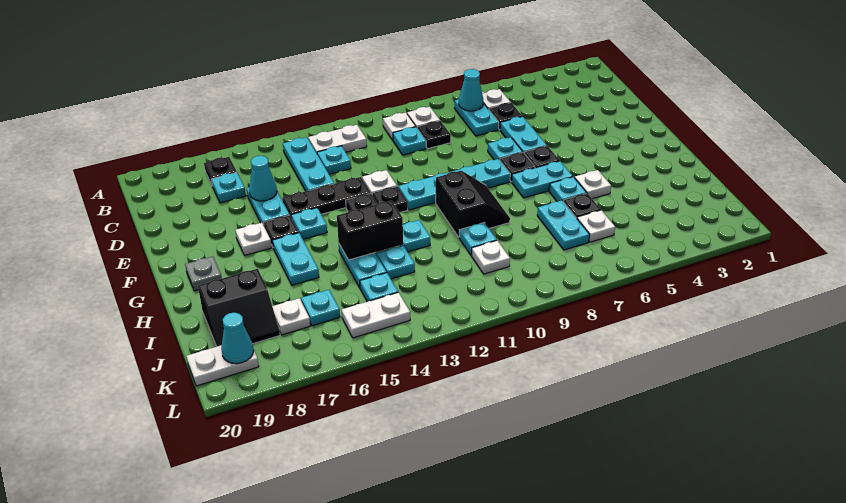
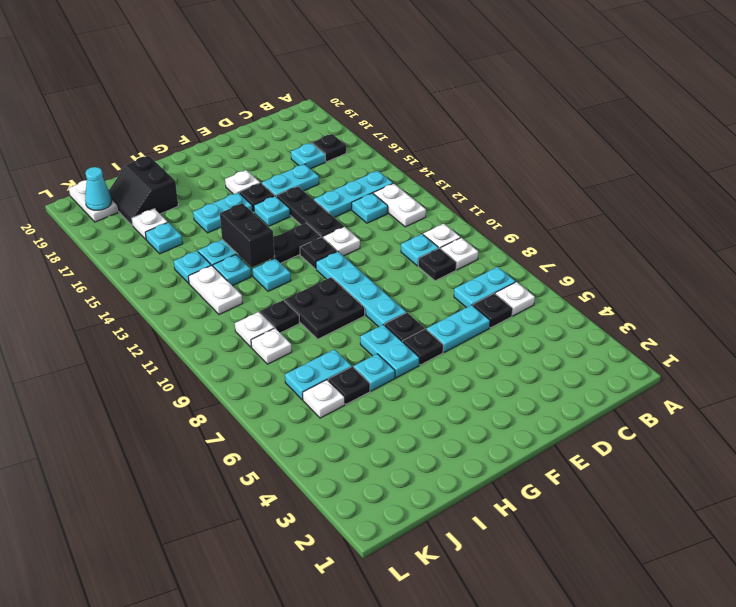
cyan cone B7 level 2 -> none
cyan cone D16 level 2 -> none
cyan plate E7 level 1 -> none
black slope G9:H10 level 1 top 10 -> black plate G9:H10 level 1
grey plate G19 level 1 -> none
white plate H5 level 1 -> white plate J9 level 1
cyan plate I10 level 1 -> black plate I10 level 1
white plate K14:K15 level 1 -> white plate J12:J13 level 1

